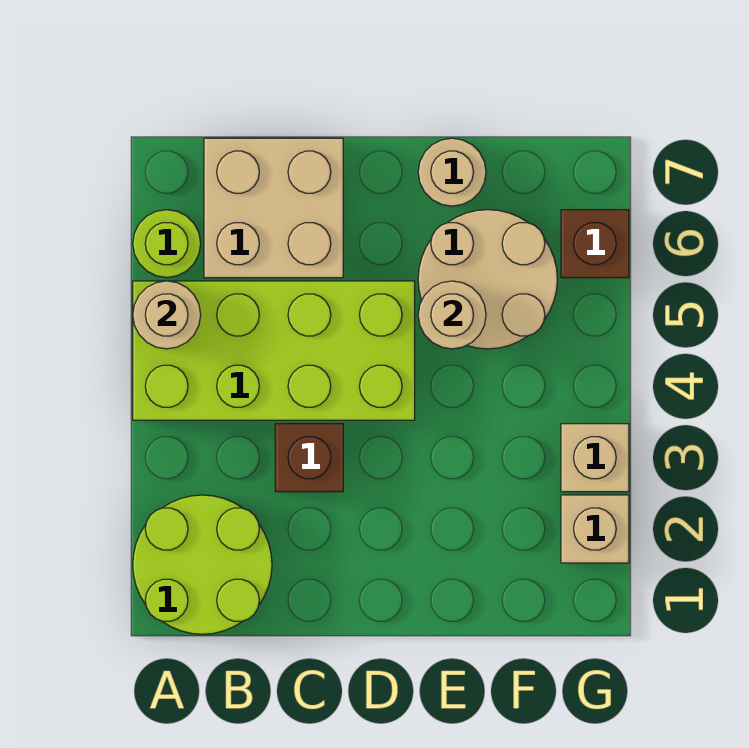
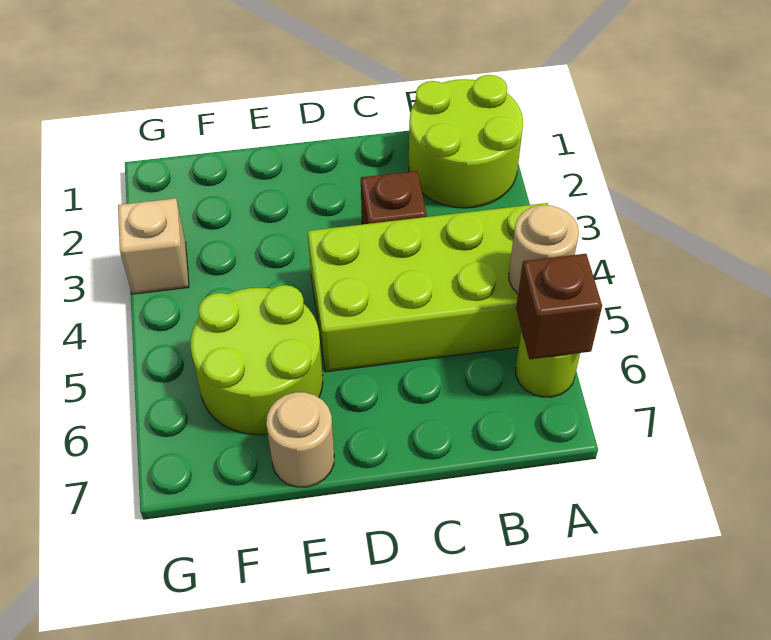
tan brick B6:C7 level 1 -> none
tan round brick E5:F6 level 1 -> lime round brick E5:F6 level 1
tan round brick E5 level 2 -> none
tan brick G2 level 1 -> none
brown brick G6 level 1 -> brown brick A6 level 2

